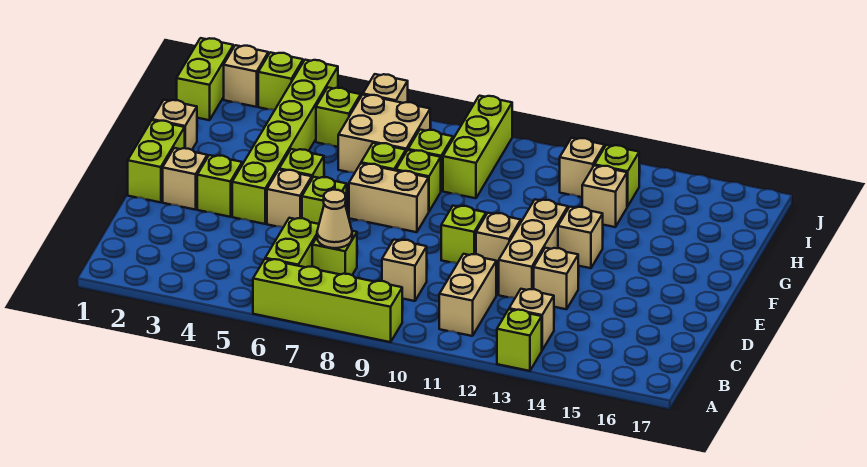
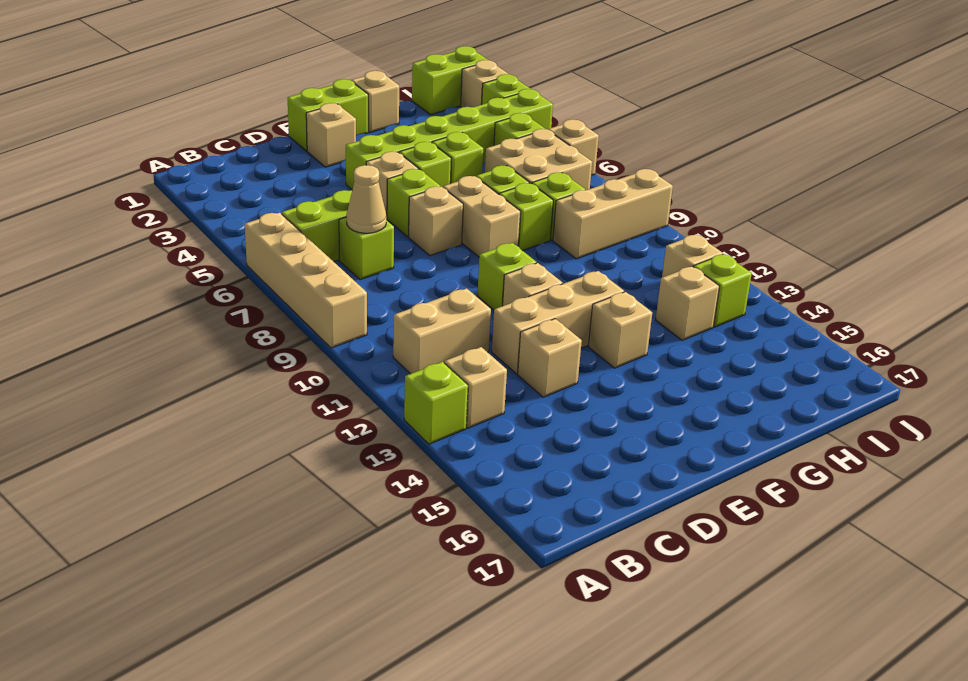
lime brick A6:A9 level 1 -> tan brick A6:A9 level 1
tan brick C9 level 1 -> tan brick E7 level 1
lime brick E3 level 1 -> lime brick G5 level 1
lime brick H9:J9 level 1 -> tan brick H9:J9 level 1

